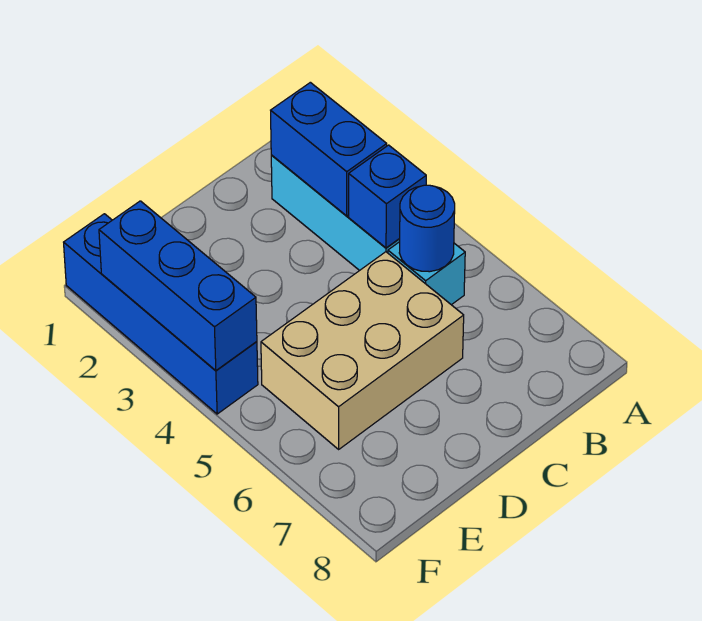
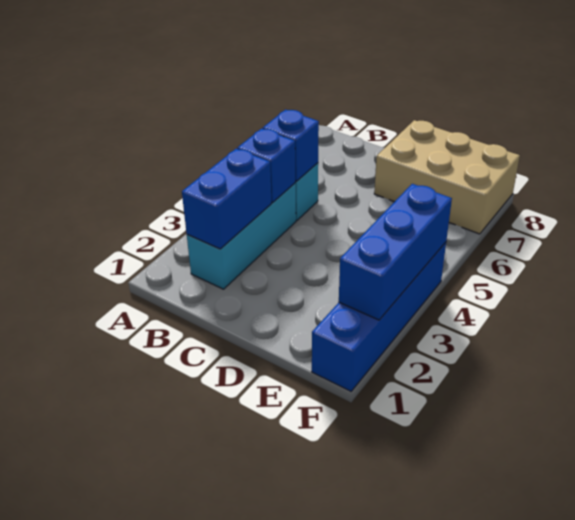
blue round brick B5 level 2 -> blue brick B5 level 2
tan brick C5:E6 level 1 -> tan brick D7:F8 level 1

